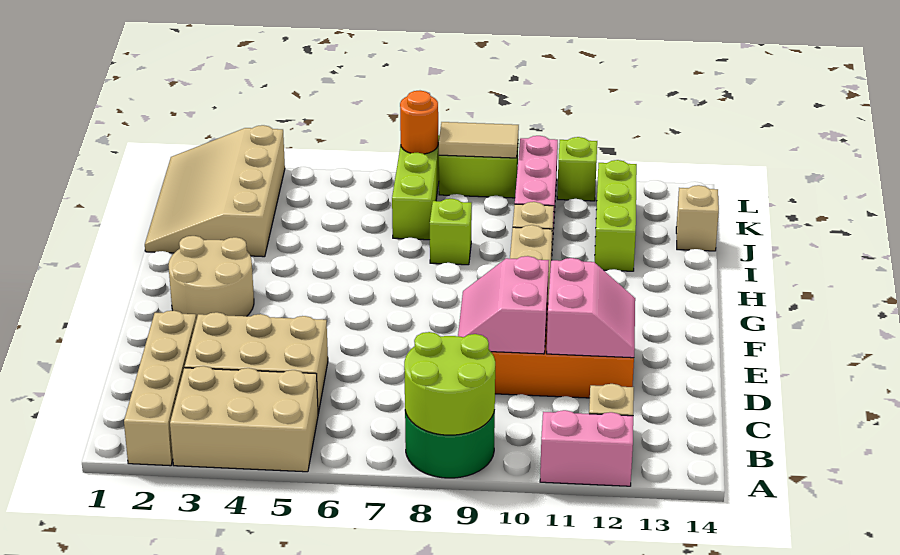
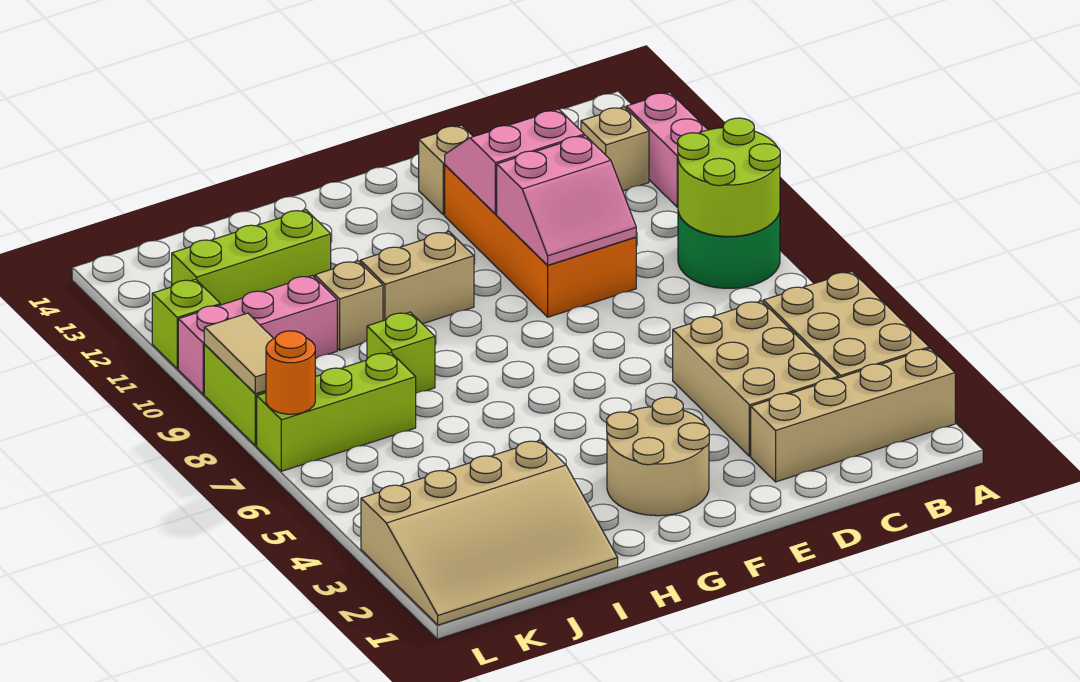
tan brick J14 level 1 -> tan brick E13 level 1

